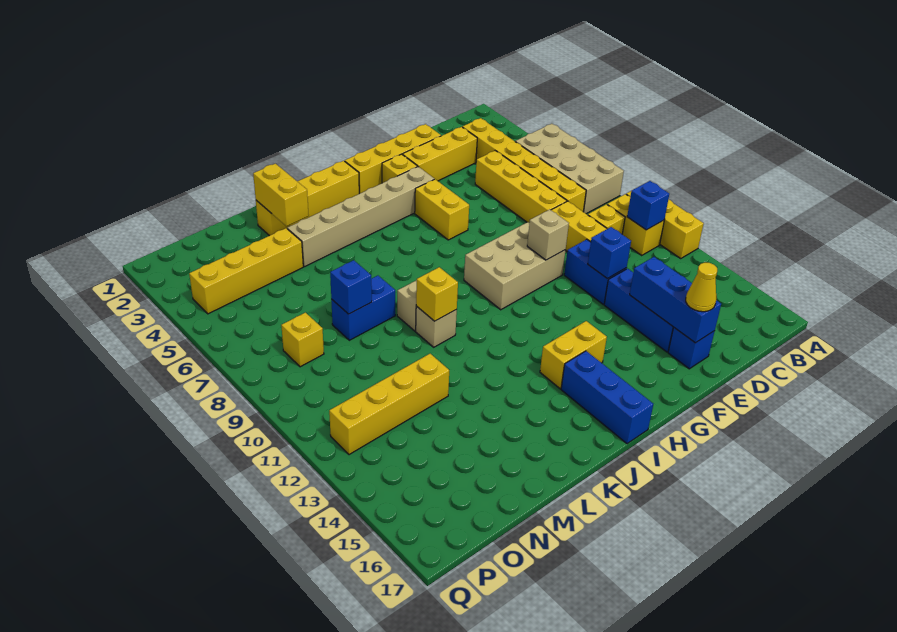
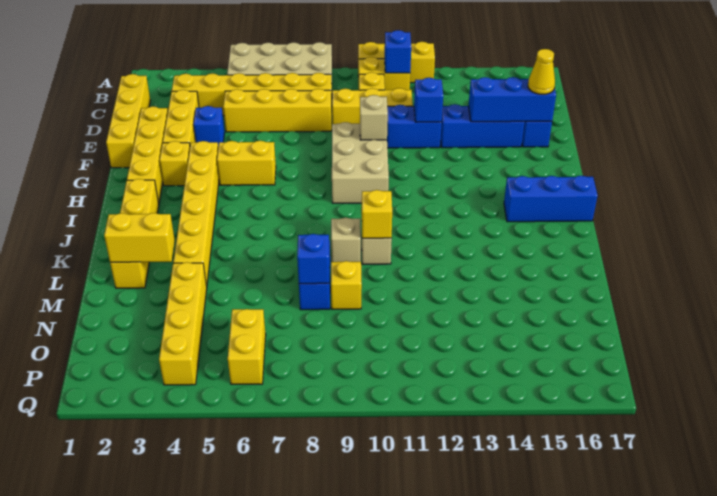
none -> blue brick E4 level 1
tan brick G4:L4 level 1 -> yellow brick G4:L4 level 1
yellow brick H14:I14 level 1 -> yellow brick O6:P6 level 1
yellow brick M12:P12 level 1 -> yellow brick C1:F1 level 1
yellow brick O8 level 1 -> yellow brick M9 level 1

